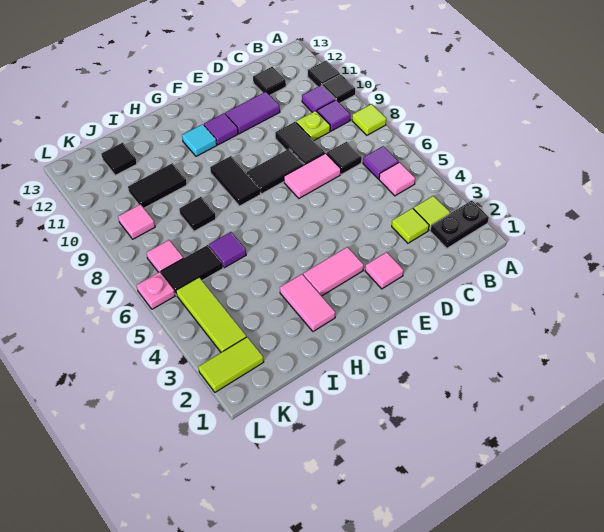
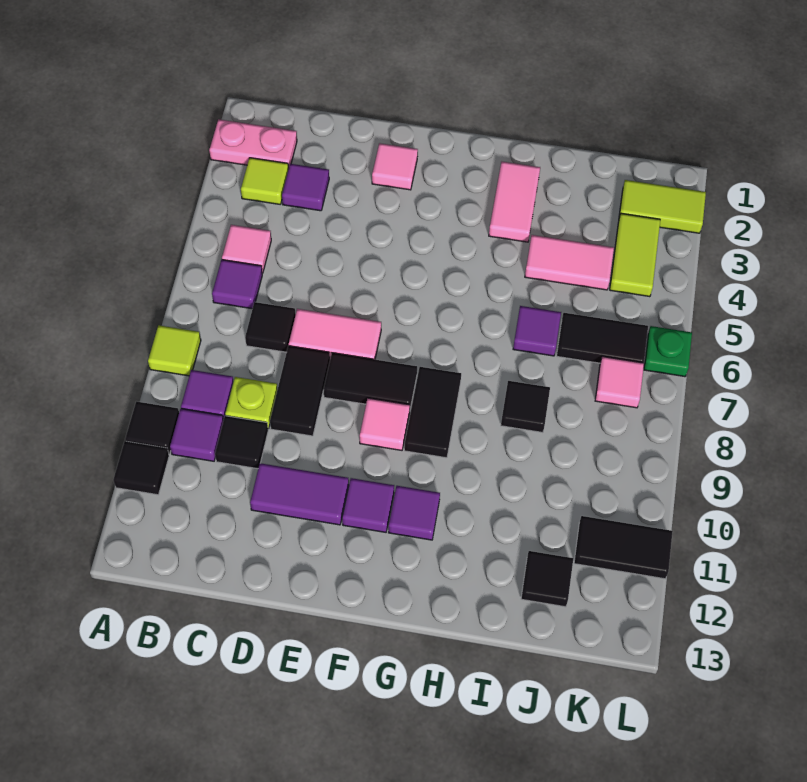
black plate A2:B2 level 1 -> pink plate A2:B2 level 1
lime tile C3 level 1 -> purple tile C3 level 1
black tile C12 level 1 -> black tile C10 level 1
pink tile F3:G3 level 1 -> pink tile I4:J4 level 1
cyan tile G11 level 1 -> purple tile G11 level 1
black tile I10:J10 level 1 -> black tile K11:L11 level 1
lime tile K3:K5 level 1 -> lime tile K3:K4 level 1
pink tile K9 level 1 -> pink tile F9 level 1
pink plate L6 level 1 -> green plate L6 level 1

